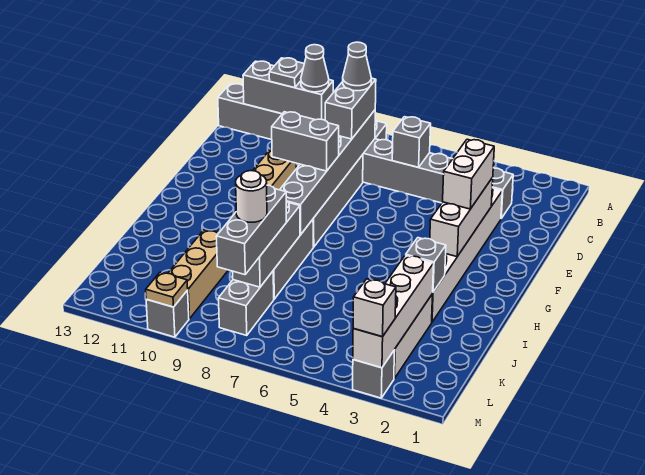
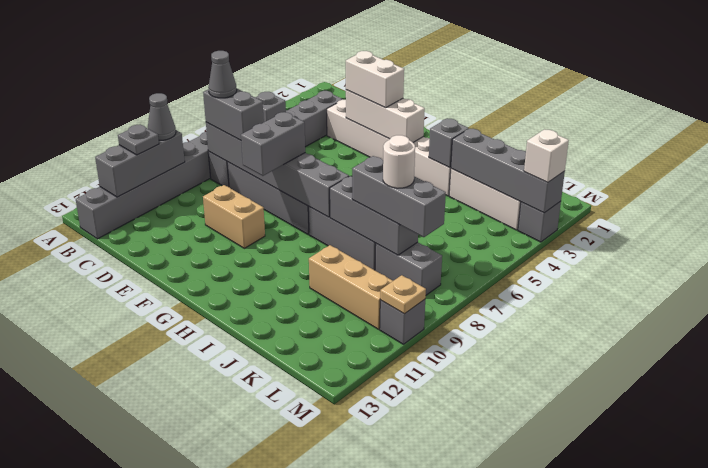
white brick J3:M3 level 2 -> grey brick J3:M3 level 2

